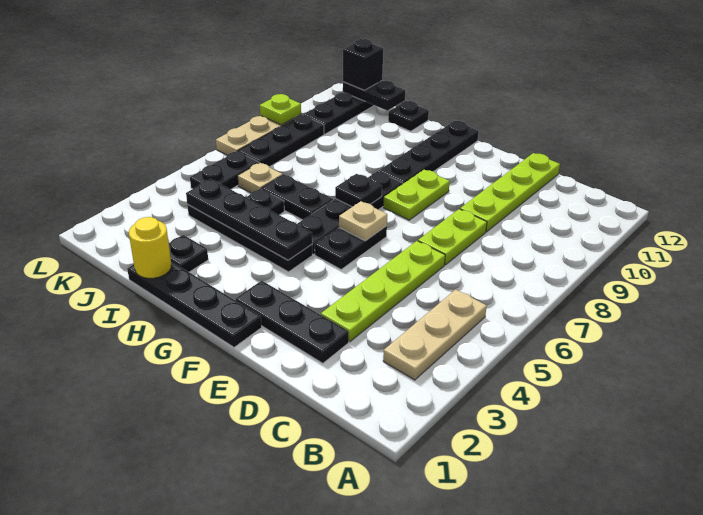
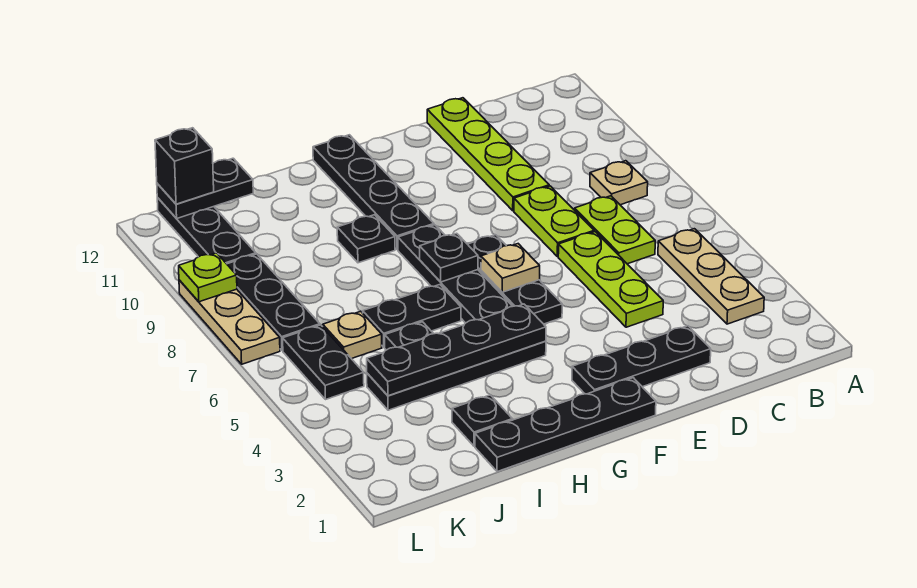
none -> tan plate B8 level 1
lime plate D3:D6 level 1 -> lime plate D4:D6 level 1
black plate F5:F6 level 1 -> black plate F5:F7 level 1
lime plate F8:F9 level 1 -> lime plate C6:C7 level 1
yellow round brick I1 level 2 -> none
black plate I12 level 1 -> black plate H9 level 1

